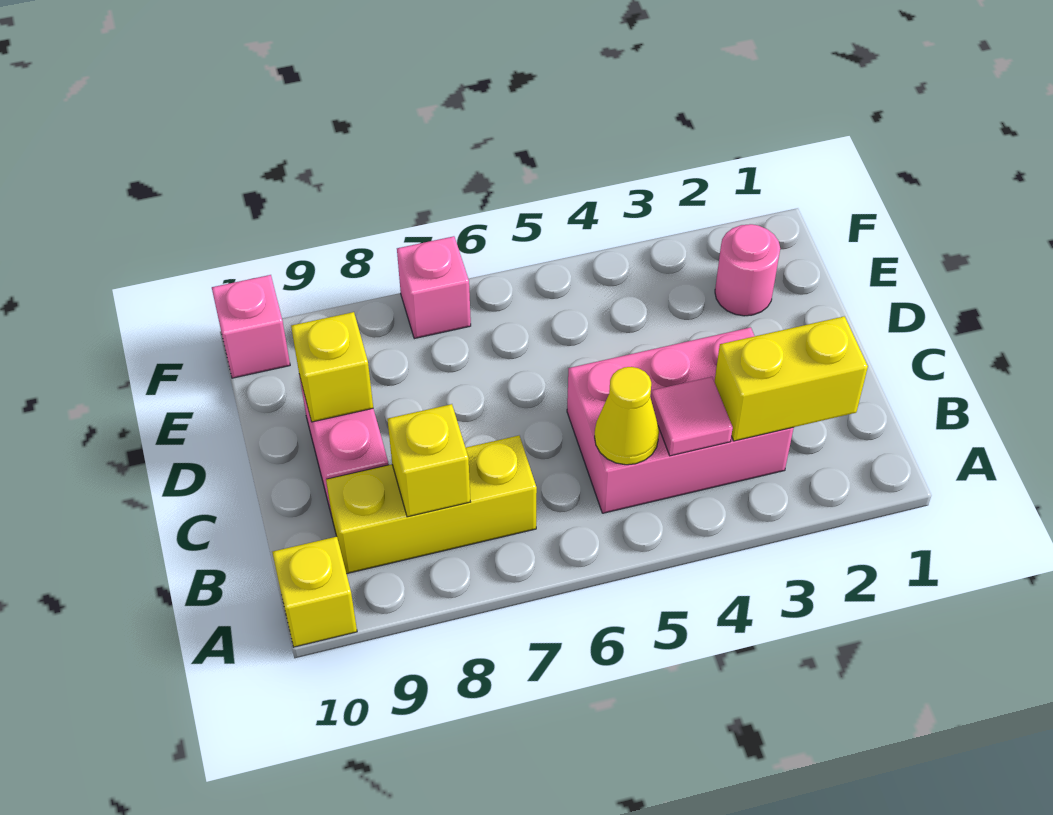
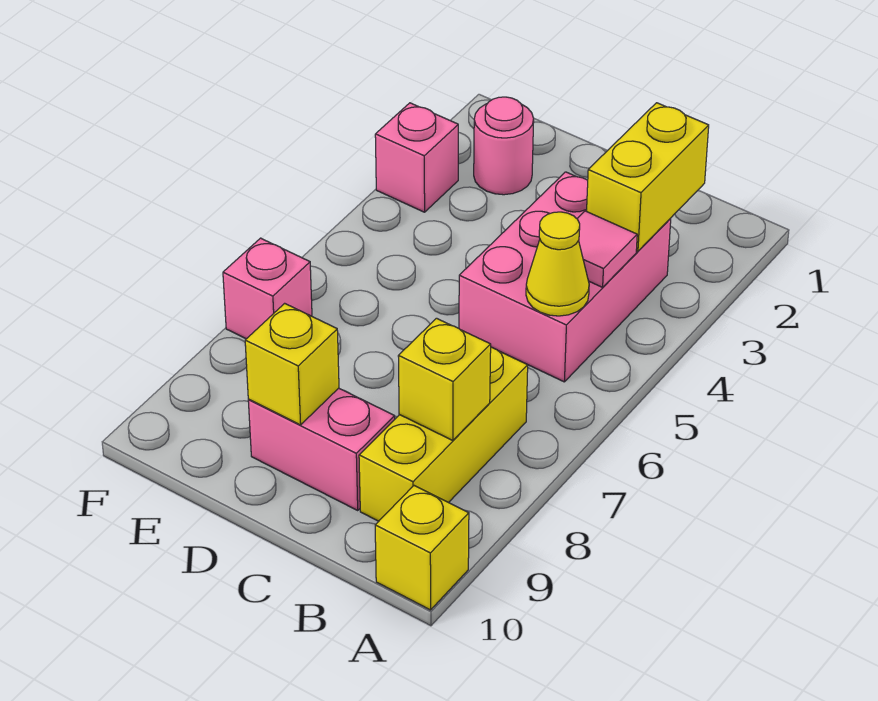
pink brick F10 level 1 -> pink brick F3 level 1

